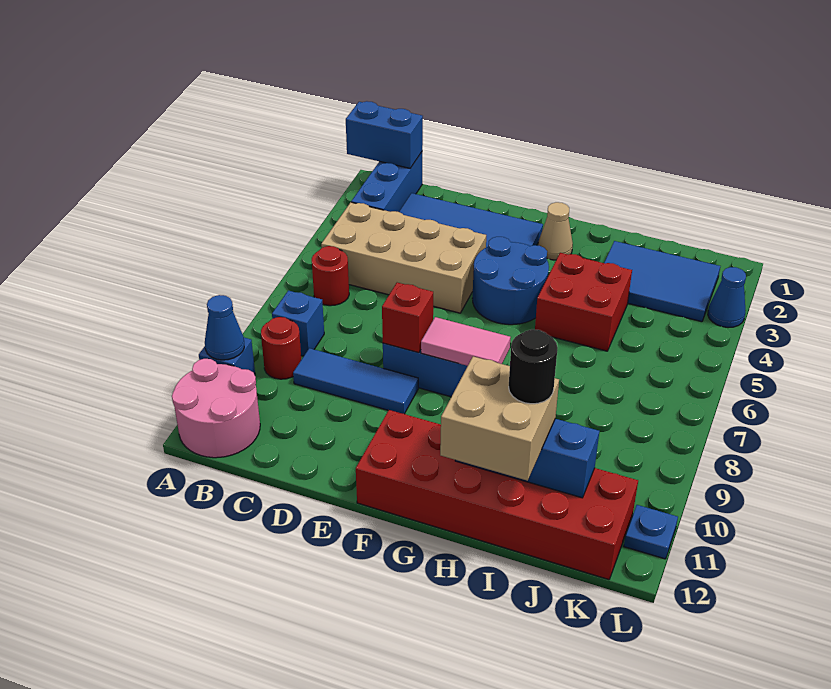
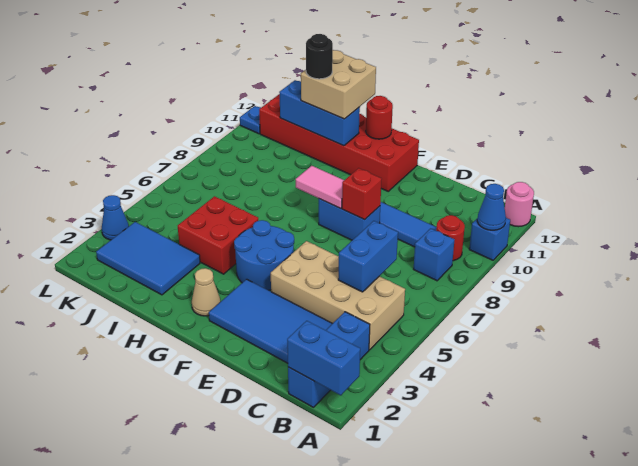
pink round brick A11:B12 level 1 -> pink round brick A12 level 1
red round brick B6 level 1 -> red round brick G12 level 2
none -> blue brick C5:C6 level 2

